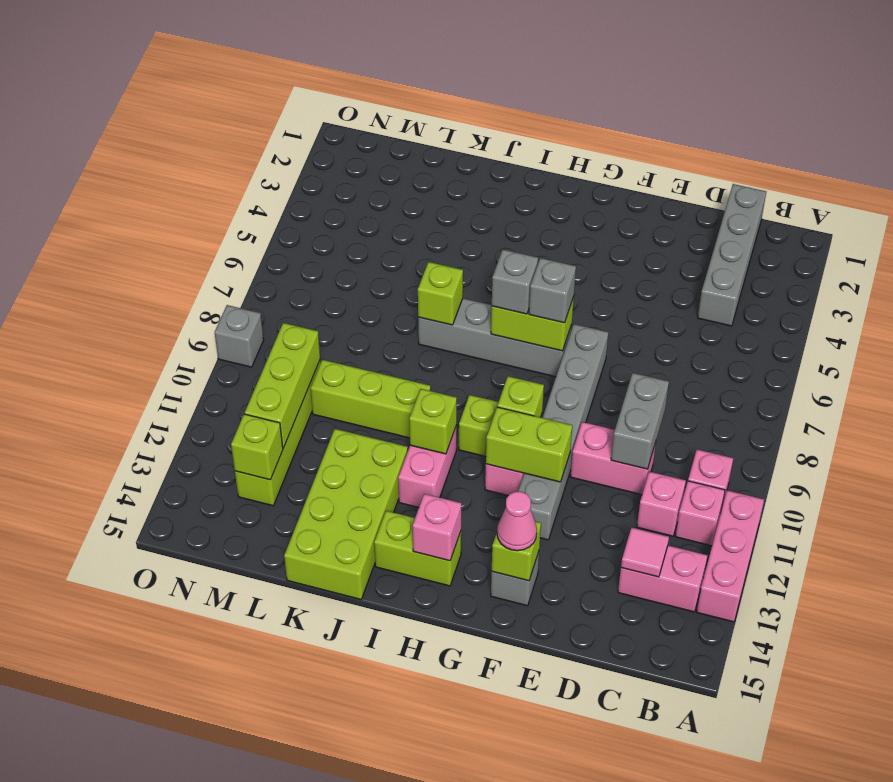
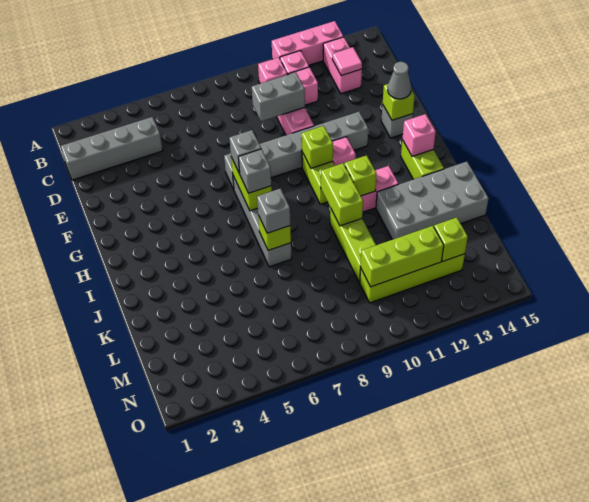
lime brick F11:G11 level 2 -> lime brick I10:J10 level 2
pink cone F14 level 3 -> grey cone F14 level 3
lime brick J12:K15 level 1 -> grey brick J12:K15 level 1
grey brick O9 level 1 -> grey brick J7 level 3

